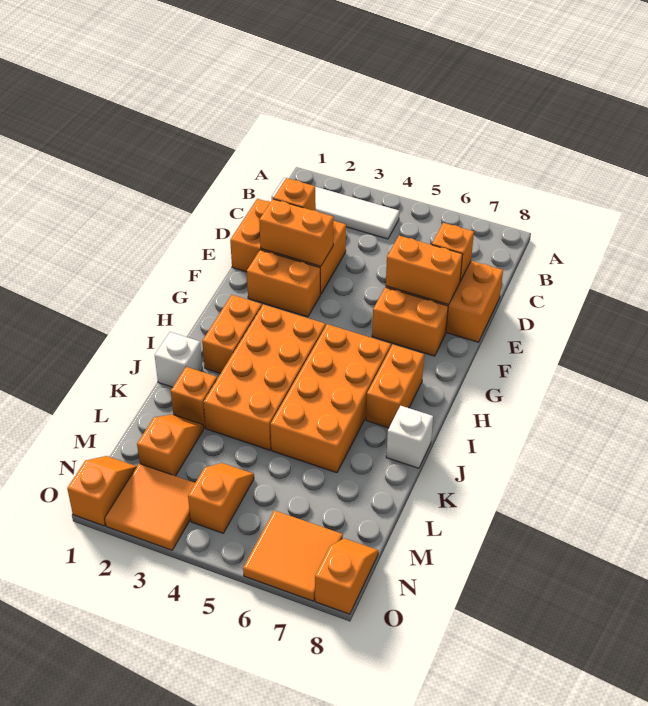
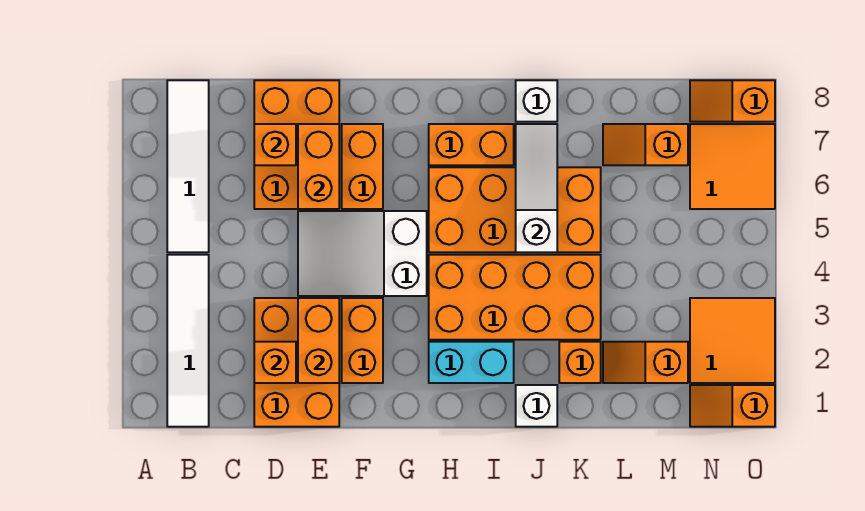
none -> white tile B5:B8 level 1
none -> white slope E4:G5 level 1 top G
orange brick H2:I2 level 1 -> cyan brick H2:I2 level 1
none -> white slope J5:J7 level 2 top 5
orange slope M4:N4 level 1 top N -> orange slope L7:M7 level 1 top M

